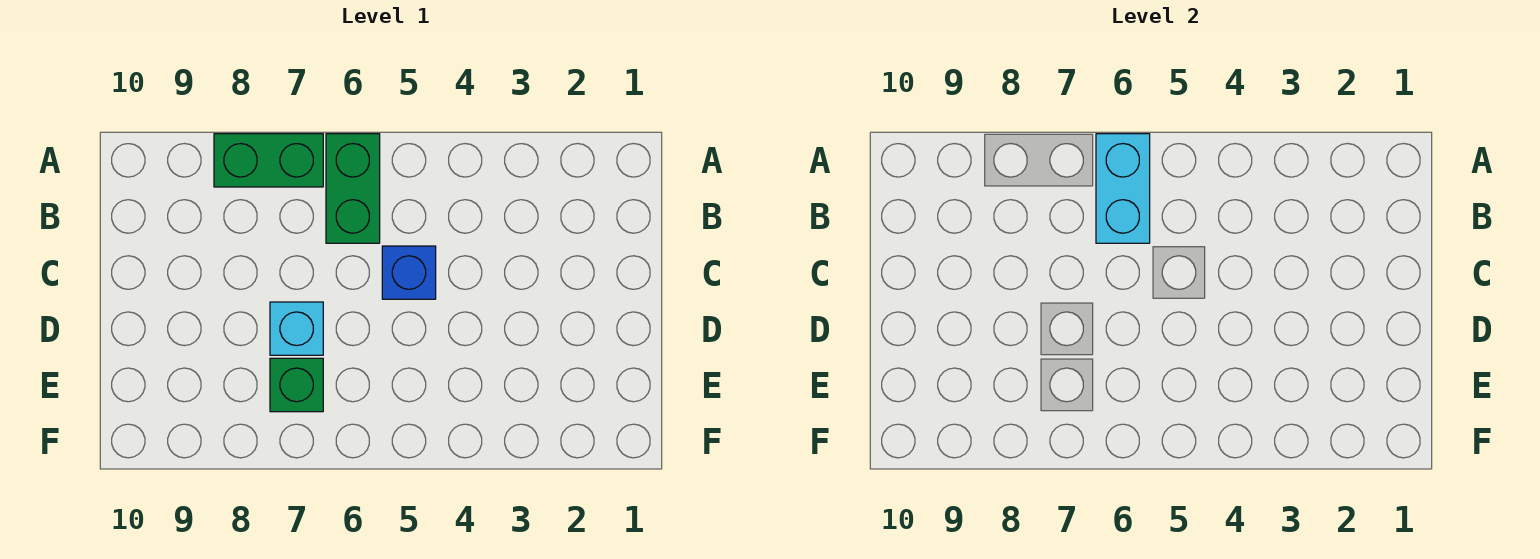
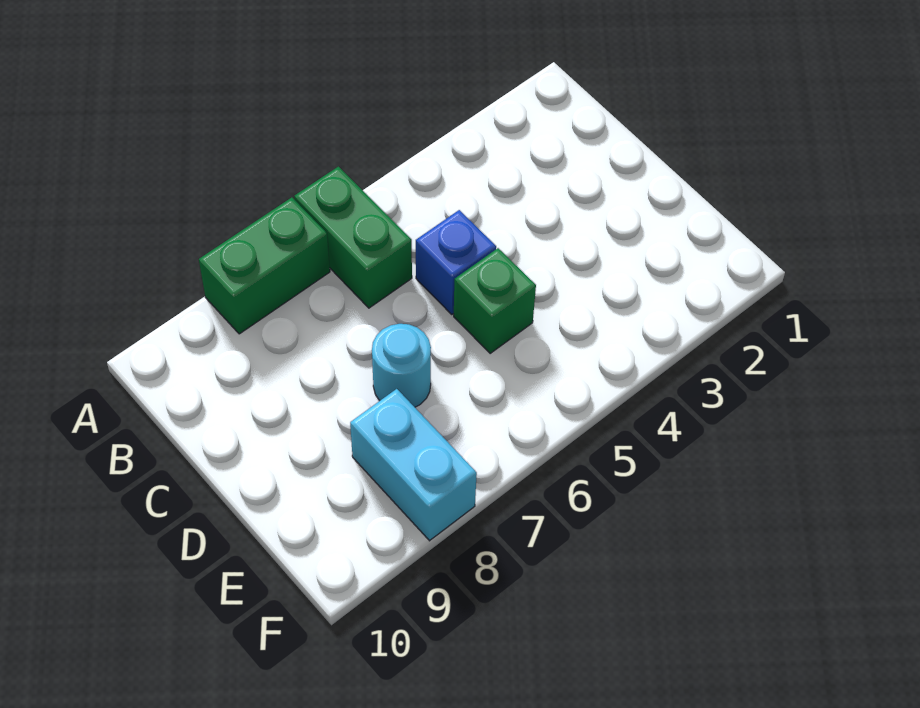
cyan brick A6:B6 level 2 -> cyan brick E8:F8 level 1
cyan brick D7 level 1 -> cyan round brick D7 level 1
green brick E7 level 1 -> green brick D5 level 1

